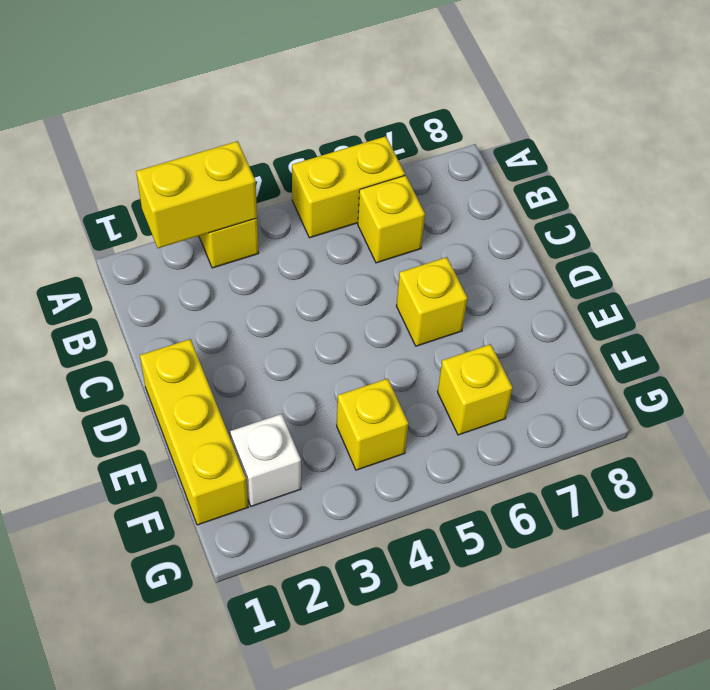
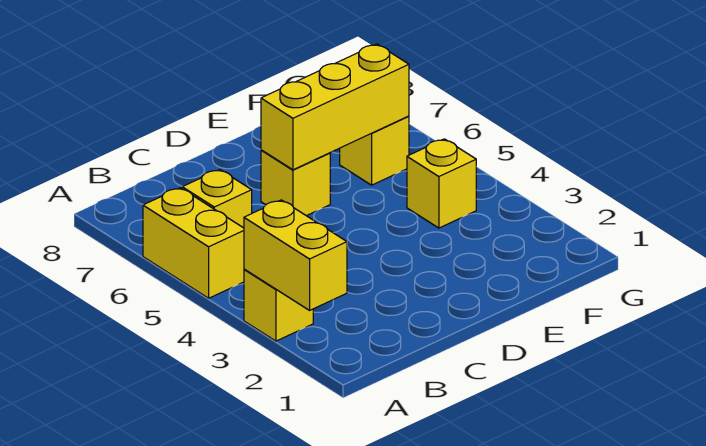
yellow brick D1:F1 level 1 -> yellow brick D6:F6 level 2
white brick F2 level 1 -> none

